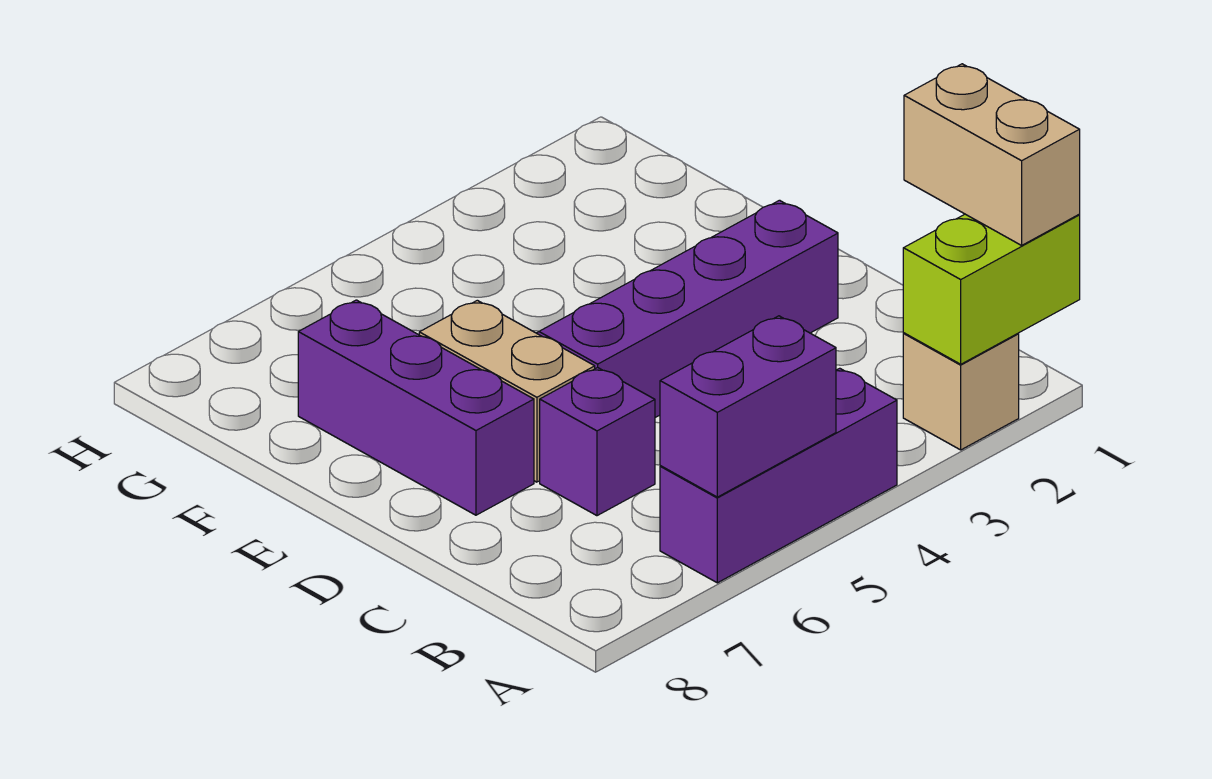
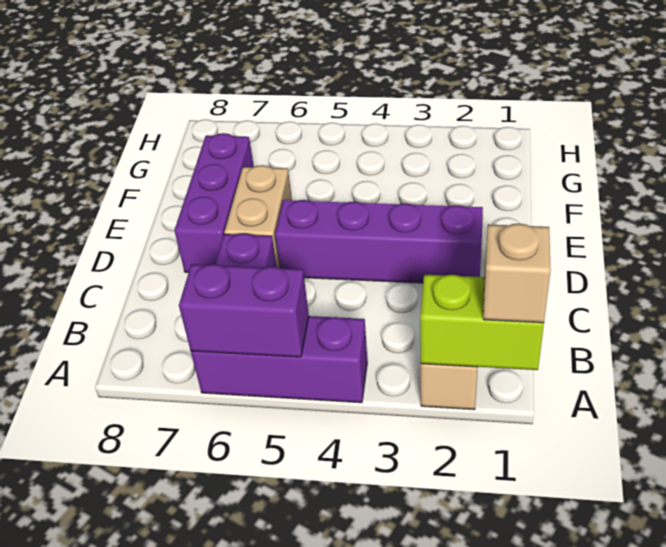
tan brick A1:B1 level 3 -> tan brick A1 level 3

